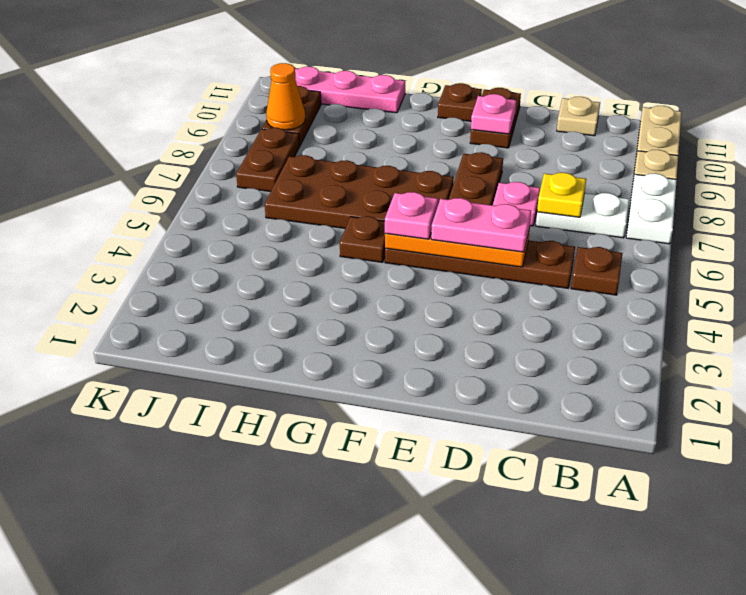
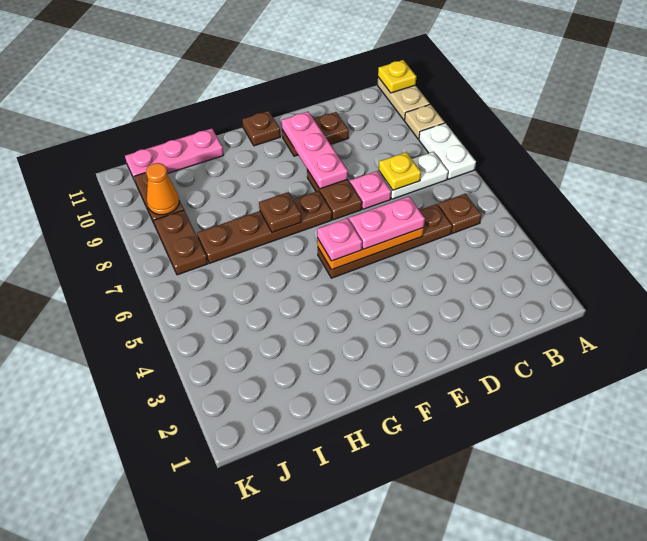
none -> yellow plate A11 level 2
tan plate C11 level 1 -> none
brown plate E10:E11 level 1 -> brown plate D10:E10 level 1
pink plate E10 level 2 -> pink plate E8:E10 level 2
brown plate F6:I7 level 1 -> brown plate F7:I7 level 1
brown plate G5 level 1 -> brown plate G7 level 2

